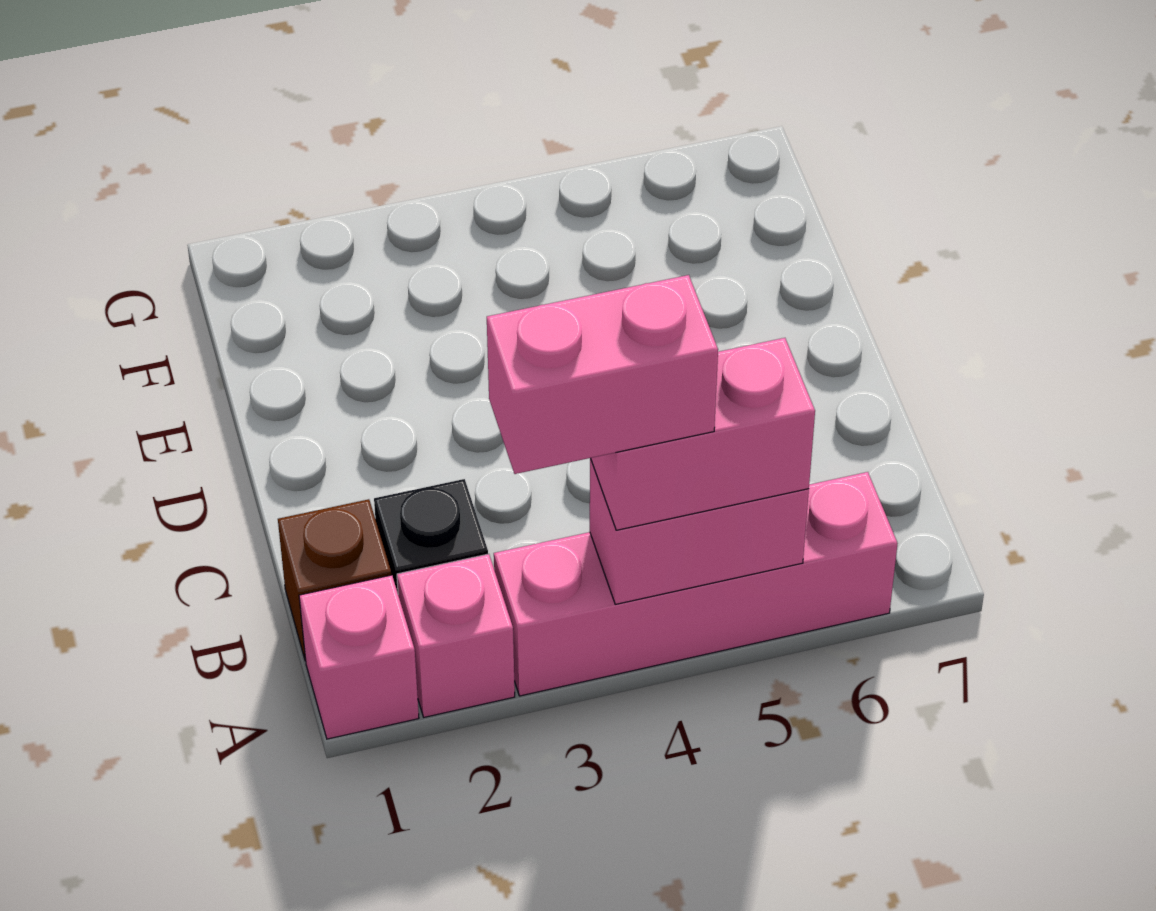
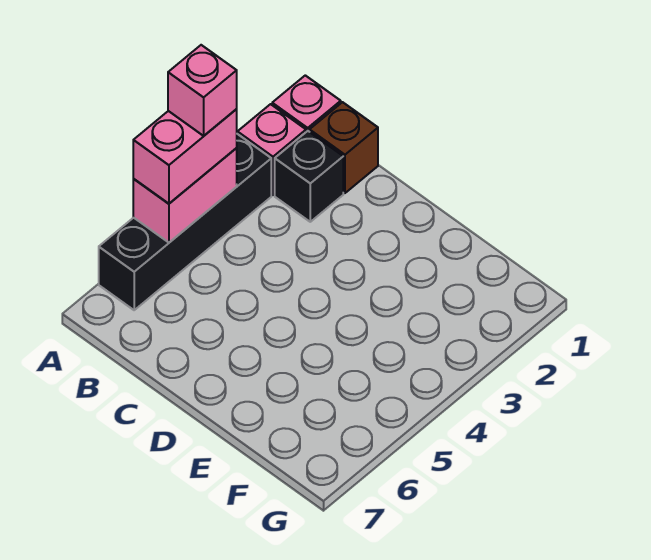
pink brick A3:A6 level 1 -> black brick A3:A6 level 1
pink brick A3:A4 level 4 -> pink brick A4 level 4

